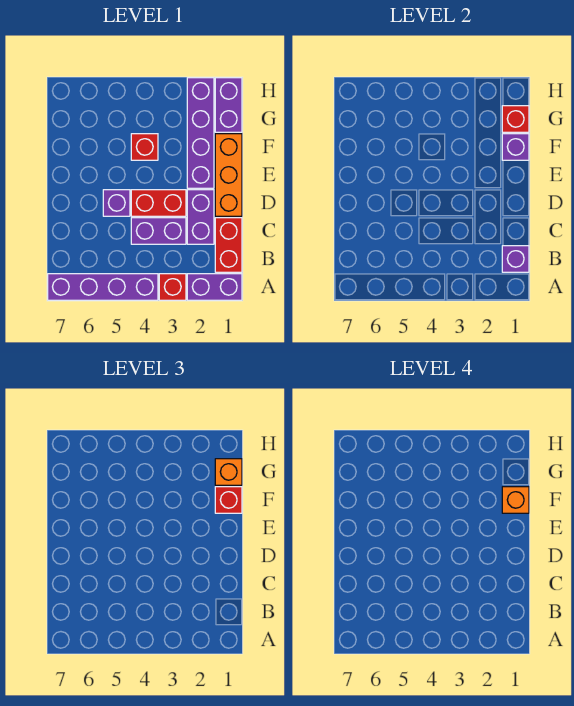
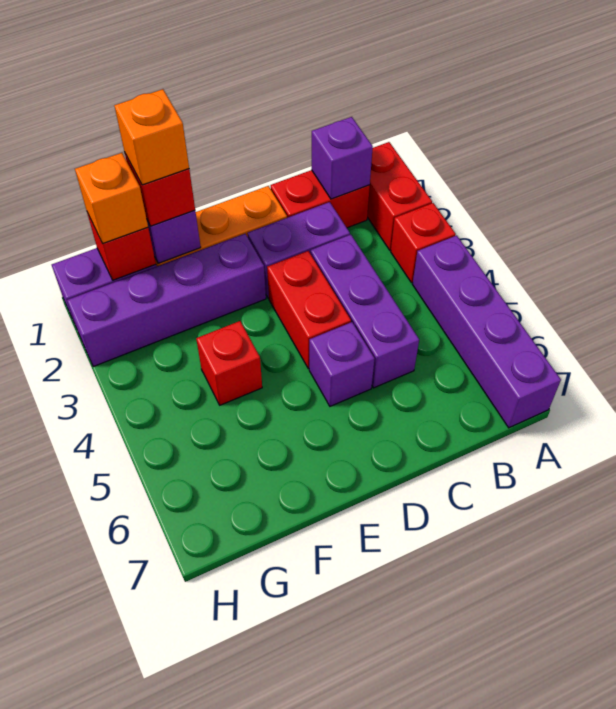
purple brick A1:A2 level 1 -> red brick A1:A2 level 1
purple brick C3:C4 level 1 -> purple brick C3:C5 level 1

